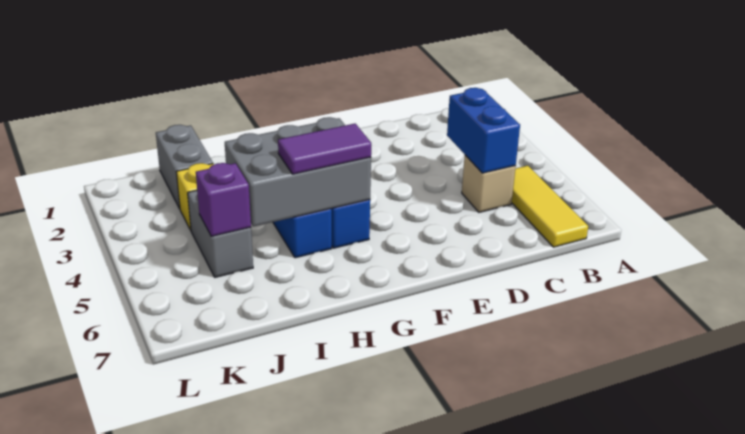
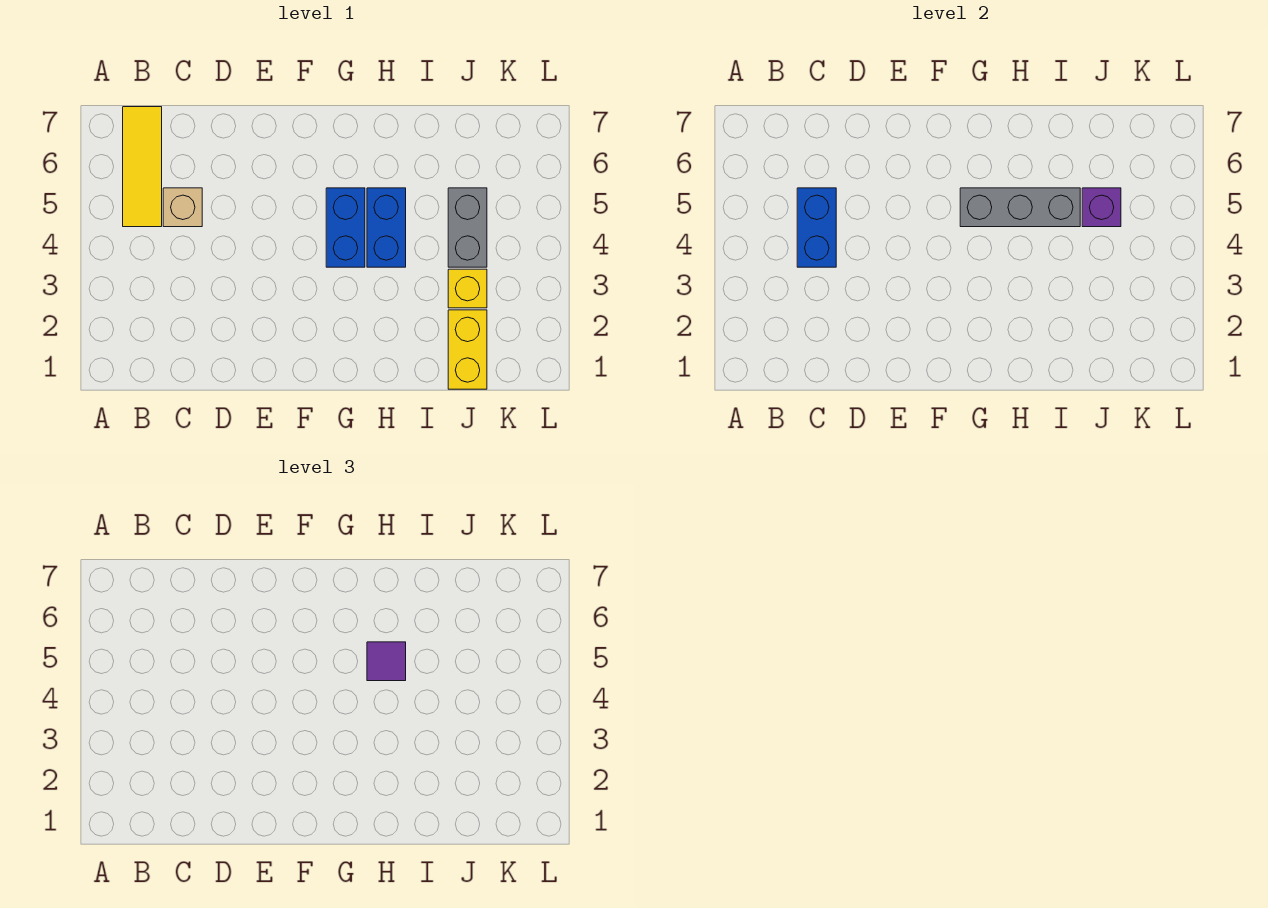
grey brick G4:I5 level 2 -> grey brick G5:I5 level 2
purple tile G5:H5 level 3 -> purple tile H5 level 3
grey brick J1:J2 level 1 -> yellow brick J1:J2 level 1

